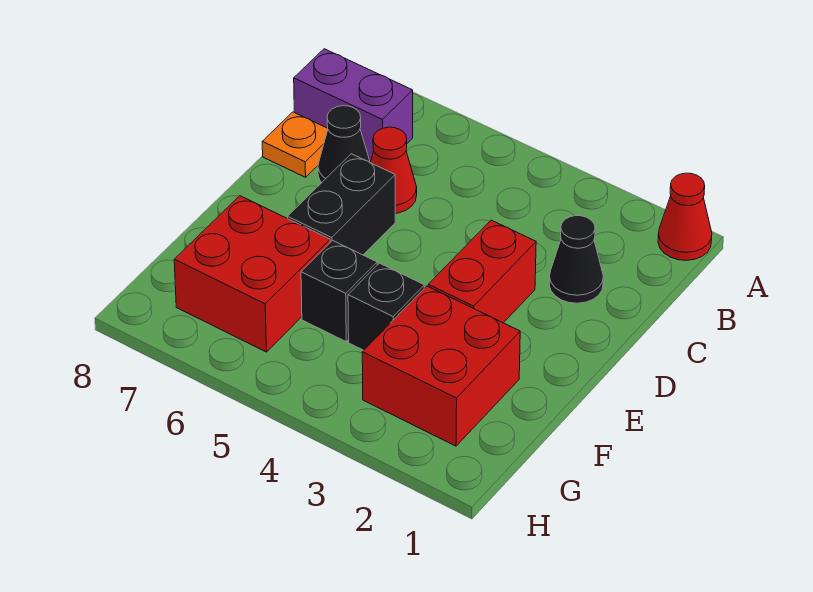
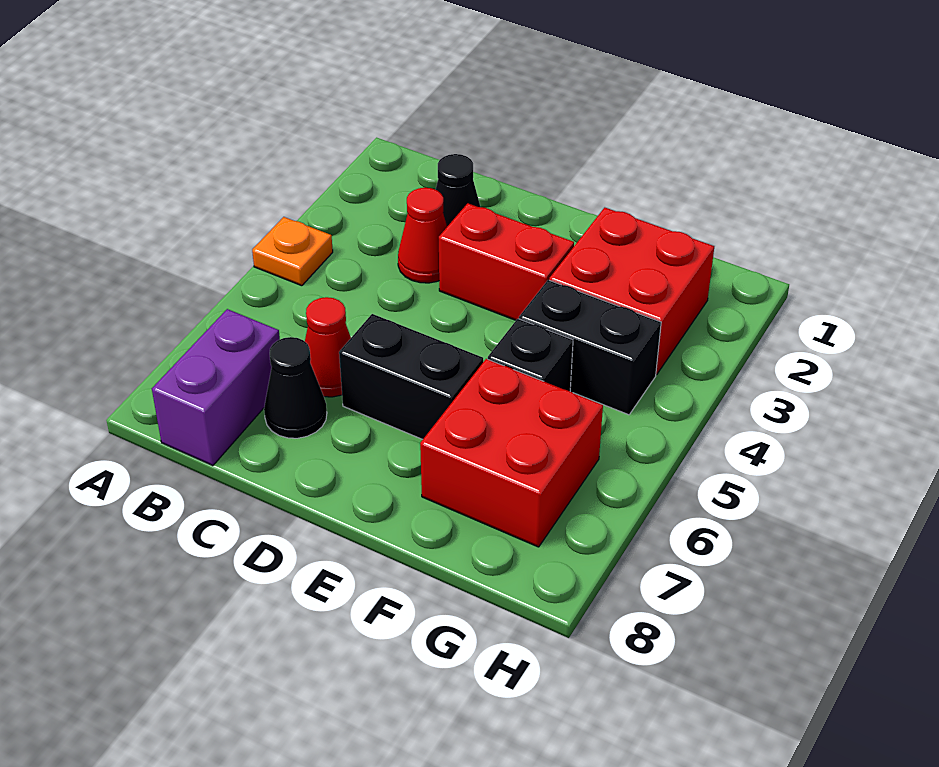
red cone A1 level 1 -> red cone C3 level 1
orange plate C8 level 1 -> orange plate A4 level 1
black brick F4 level 1 -> black brick F4:G4 level 1

